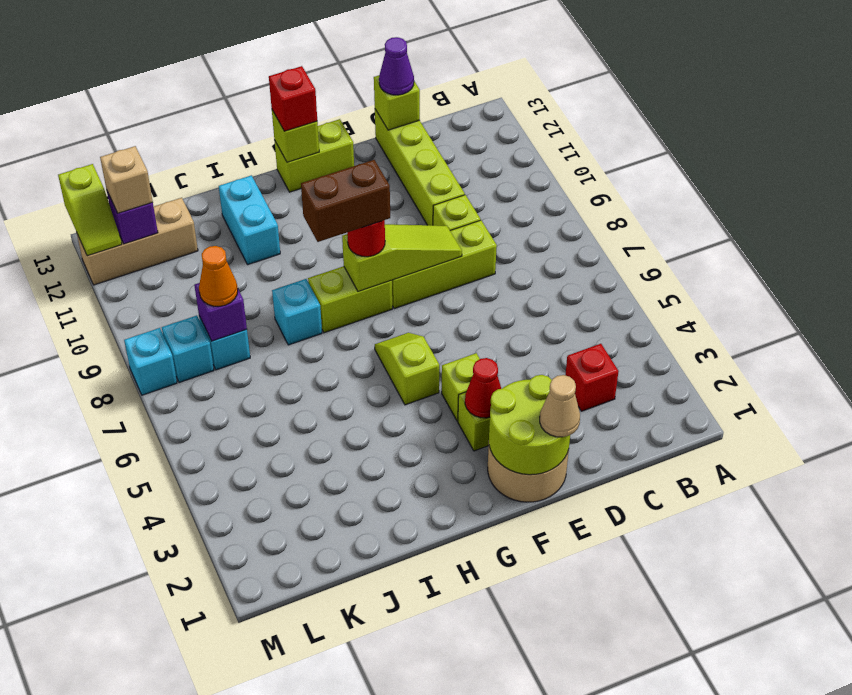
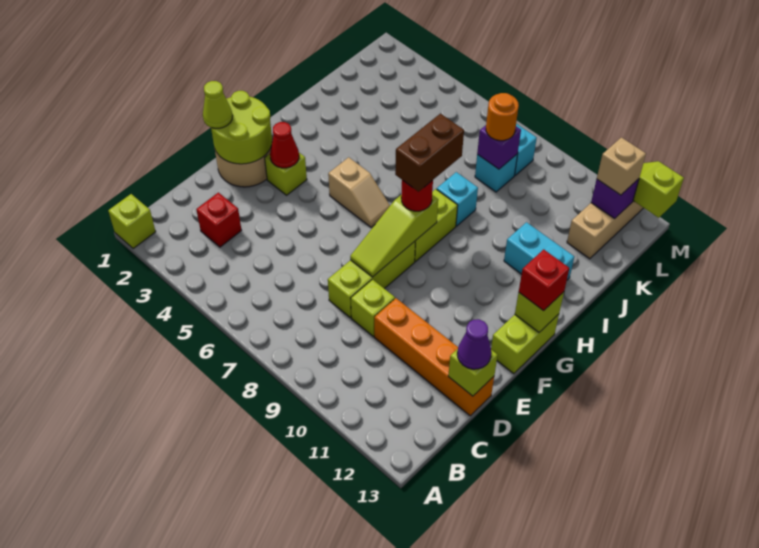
lime brick D10:D13 level 1 -> orange brick D10:D13 level 1
tan cone E1 level 3 -> lime cone E1 level 3
lime brick F4 level 1 -> lime brick A1 level 1
lime slope G5:G6 level 1 top 5 -> tan slope G5:G6 level 1 top 5
orange cone K8 level 3 -> orange round brick K8 level 3
cyan brick M8 level 1 -> none

